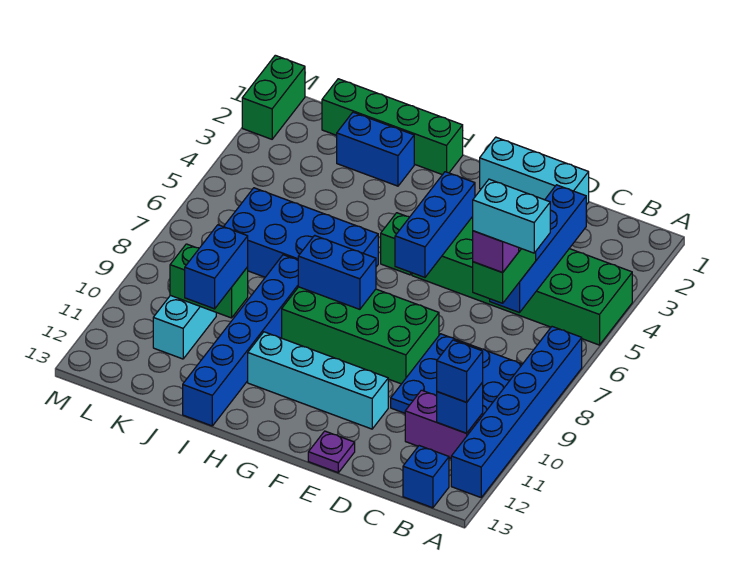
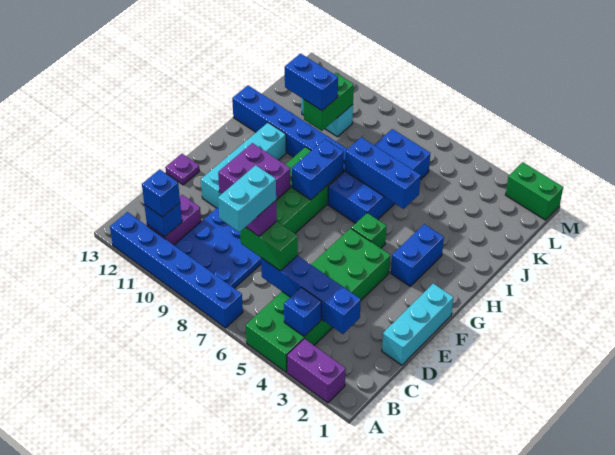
none -> purple brick A2:A3 level 1
blue brick B13 level 1 -> blue brick B4 level 2
none -> purple brick E9:F10 level 2
blue brick F4:F6 level 2 -> blue brick I5:I7 level 2
green brick H1:K1 level 1 -> none
blue brick I2:J2 level 1 -> blue brick G3:H3 level 1

